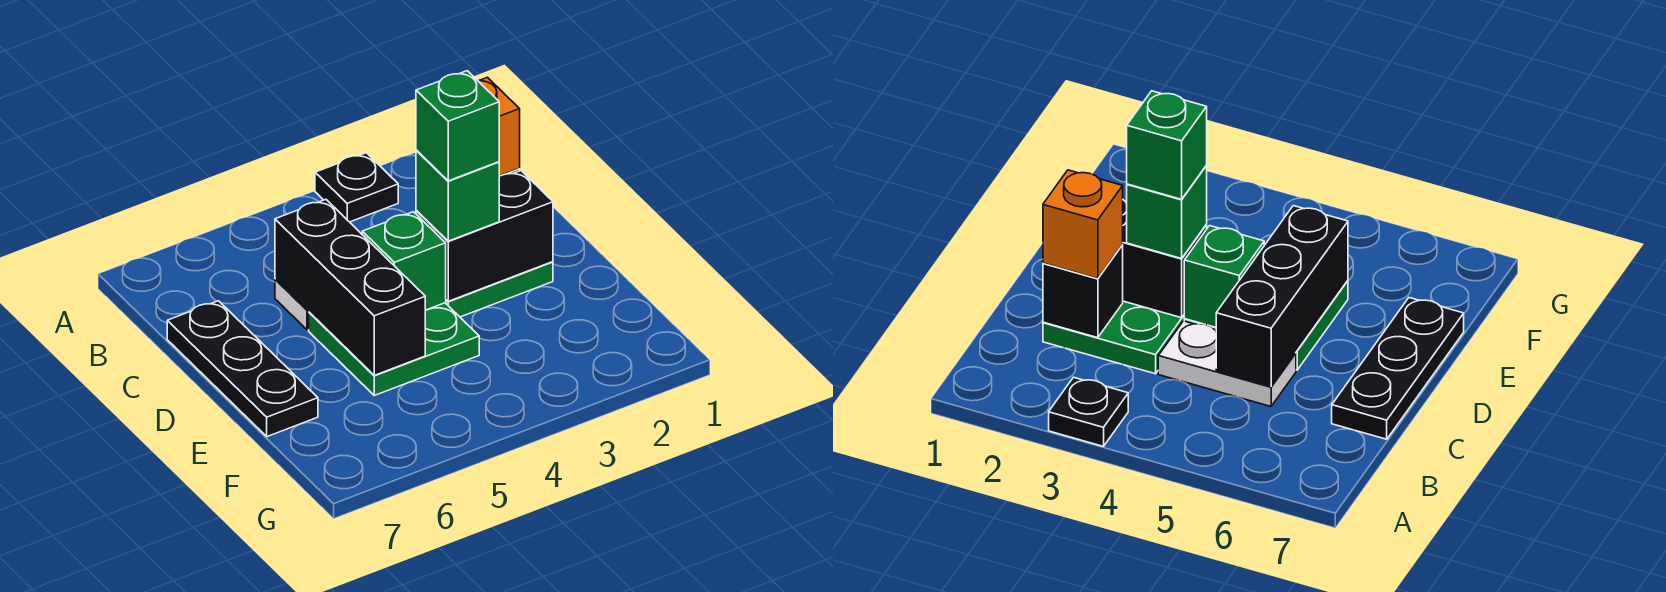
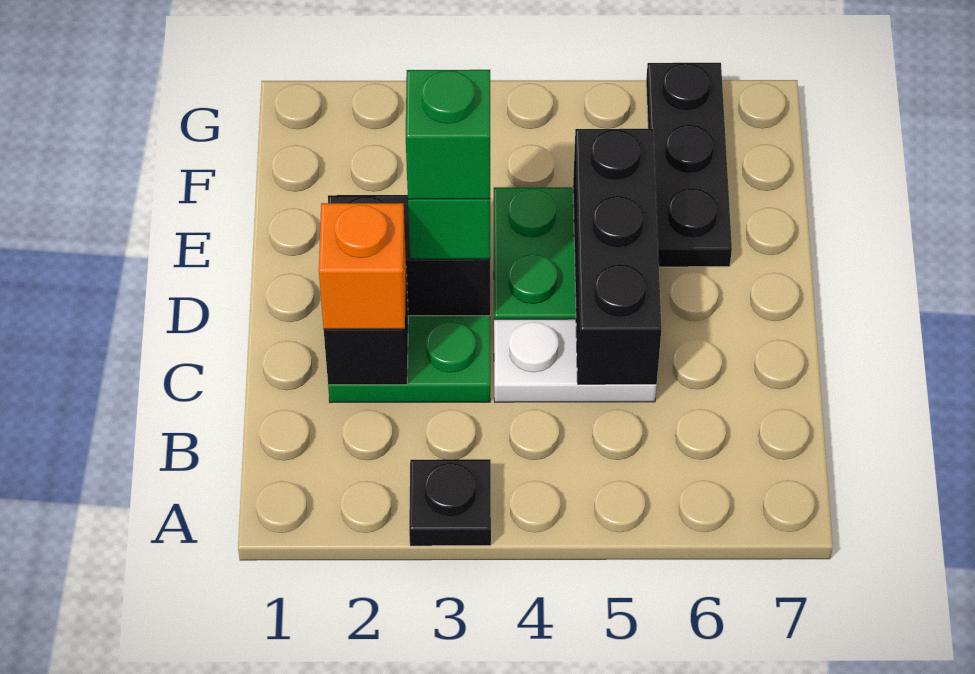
black plate C7:E7 level 1 -> black plate E6:G6 level 1
green brick D4 level 2 -> none

